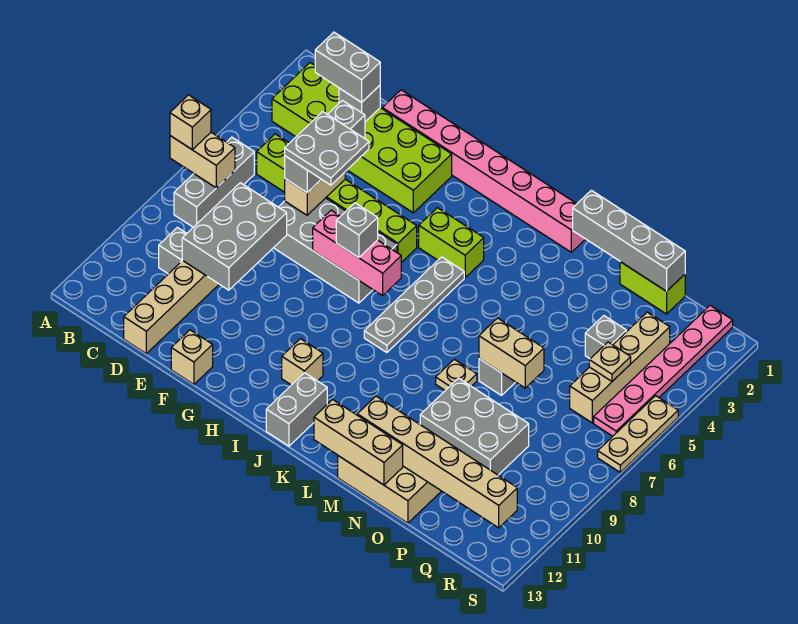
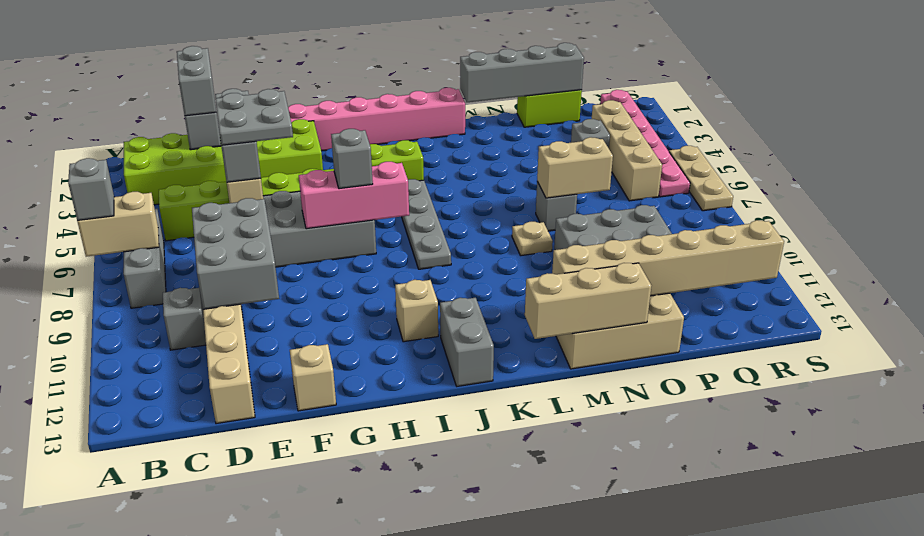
tan brick A7 level 3 -> grey brick A7 level 3
grey brick C2:D2 level 3 -> grey brick D1:D2 level 3
tan plate Q5 level 2 -> none

